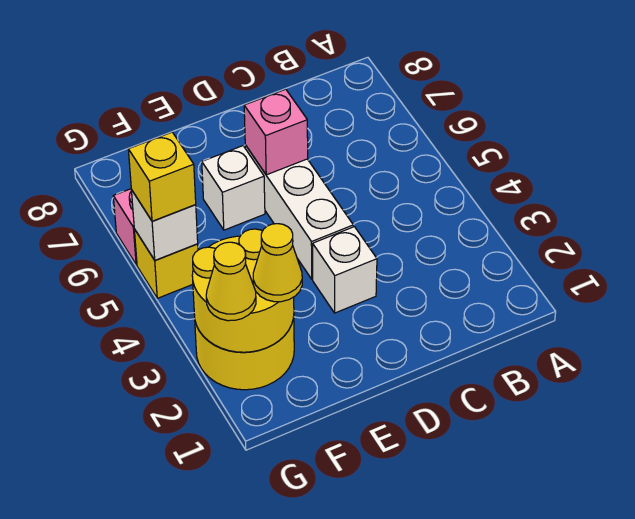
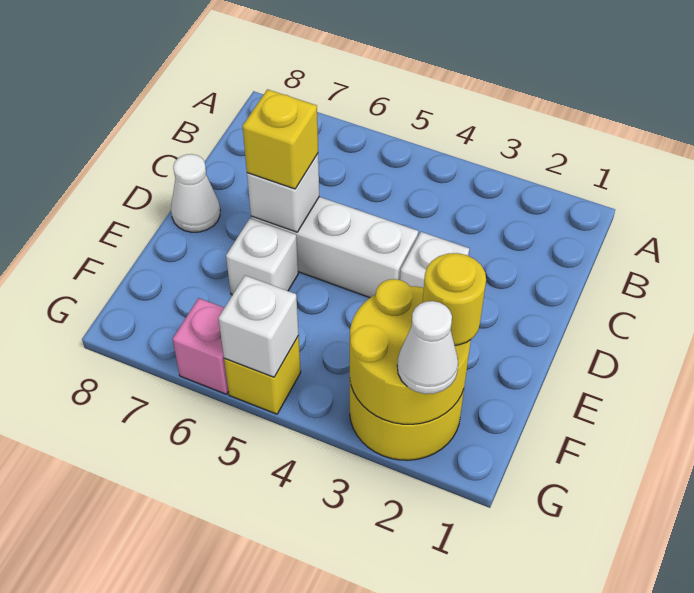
pink brick D6 level 2 -> white brick D6 level 2
none -> white cone D8 level 1
yellow cone F2 level 3 -> yellow round brick F2 level 3
yellow cone G2 level 3 -> white cone G2 level 3
yellow brick G5 level 3 -> yellow brick D6 level 3

